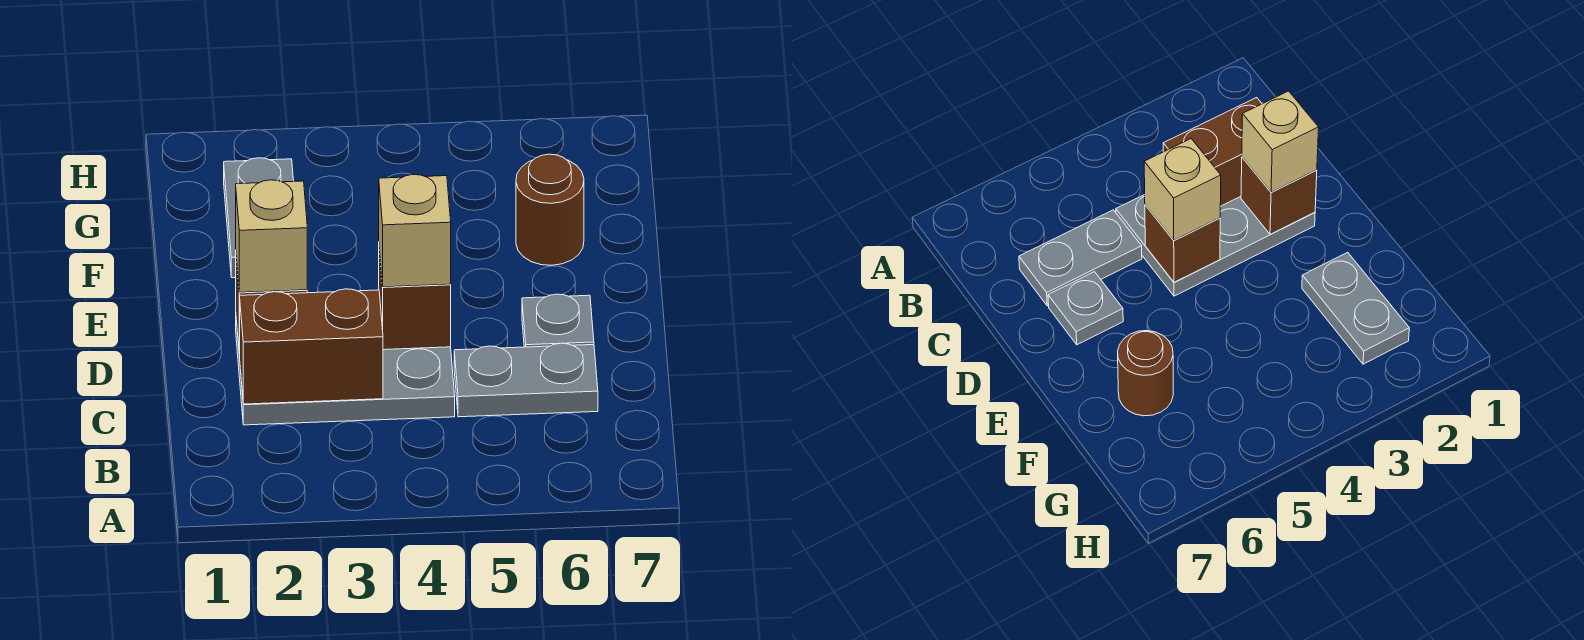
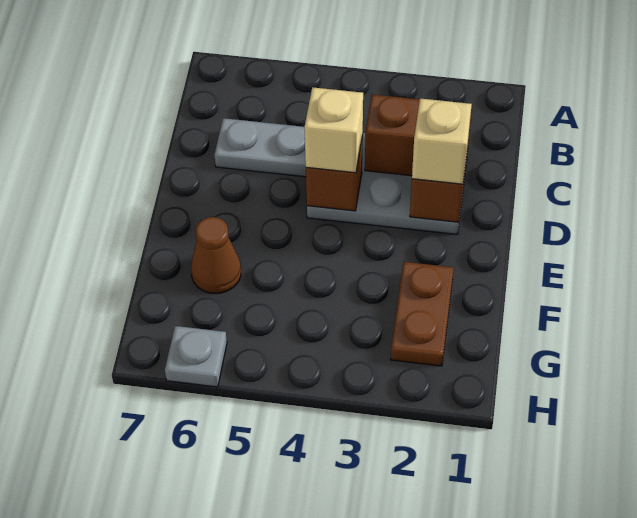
grey plate D6 level 1 -> grey plate H6 level 1
grey plate F2:G2 level 1 -> brown plate F2:G2 level 1
brown round brick F6 level 1 -> brown cone F6 level 1

